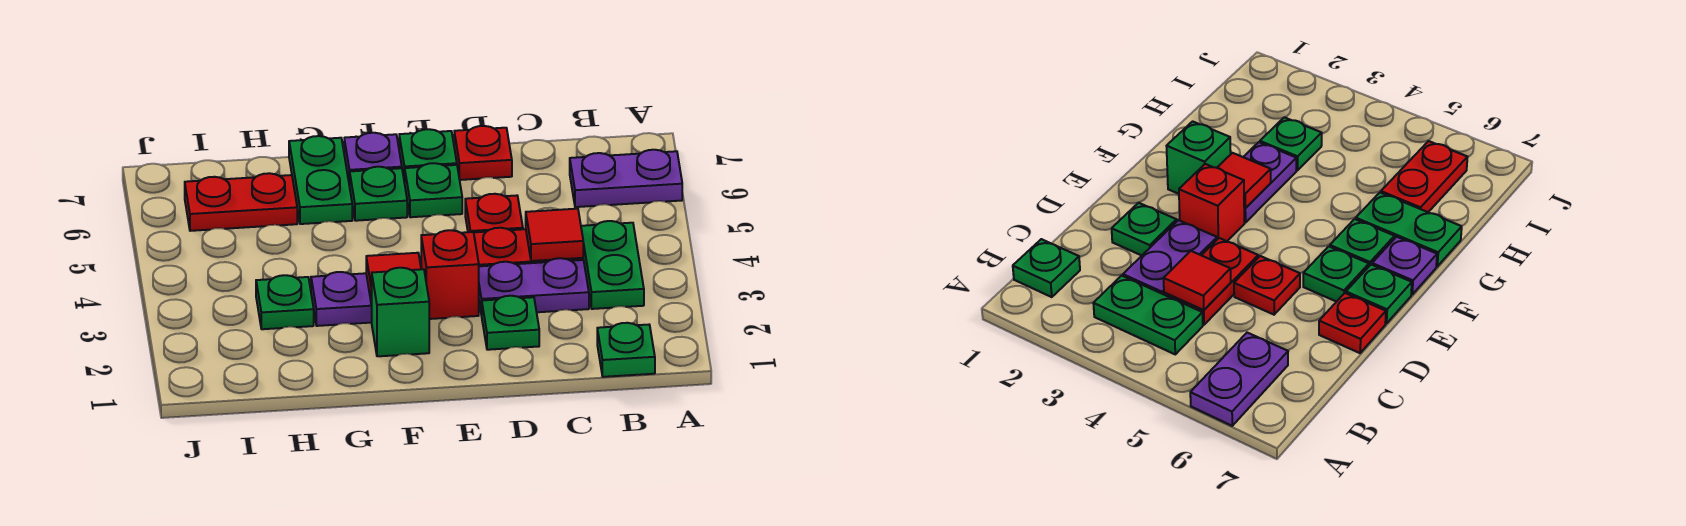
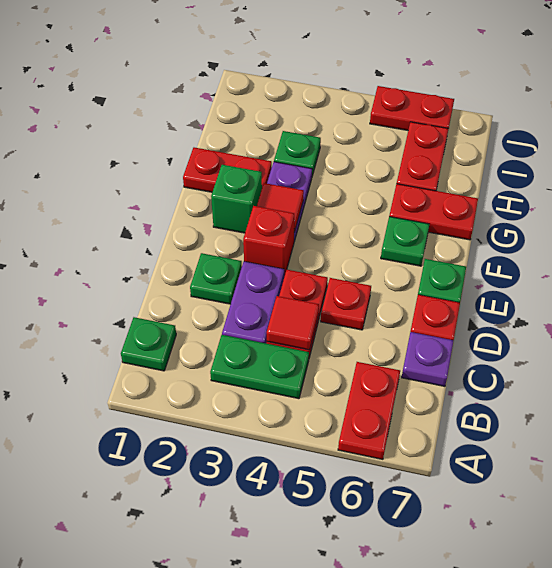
purple plate A6:B6 level 1 -> red plate A6:B6 level 1
green plate E6 level 1 -> none
purple plate F7 level 1 -> purple plate C7 level 1
none -> red plate G1:G2 level 1
green plate G6:G7 level 1 -> red plate G6:G7 level 1
none -> red plate J5:J6 level 1

